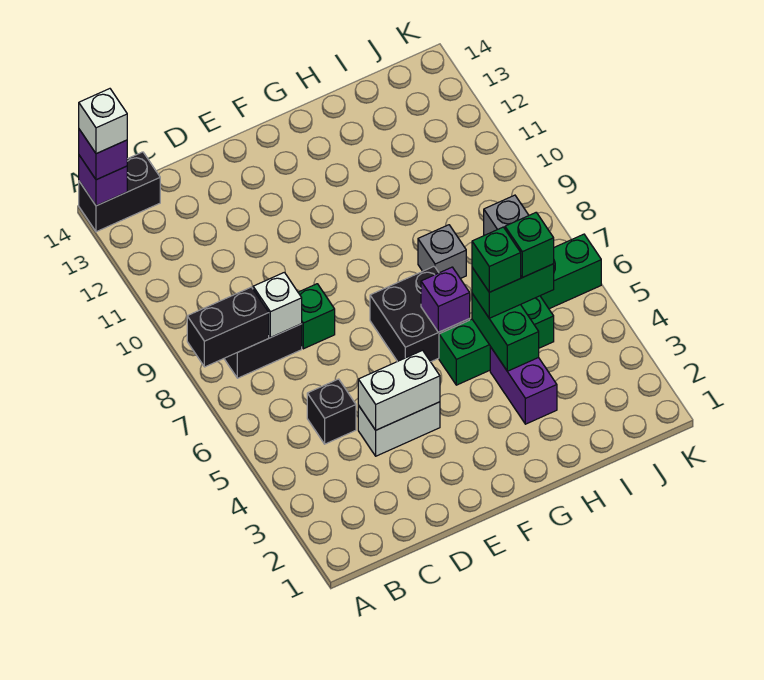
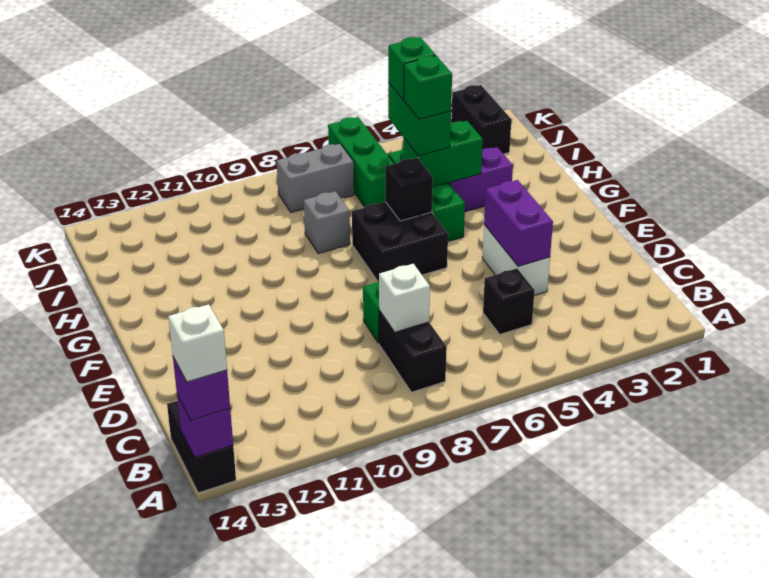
black brick A8:B8 level 2 -> black brick J2:K2 level 1
white brick D4:E4 level 2 -> purple brick D4:E4 level 2
purple brick G6 level 2 -> black brick G6 level 2

